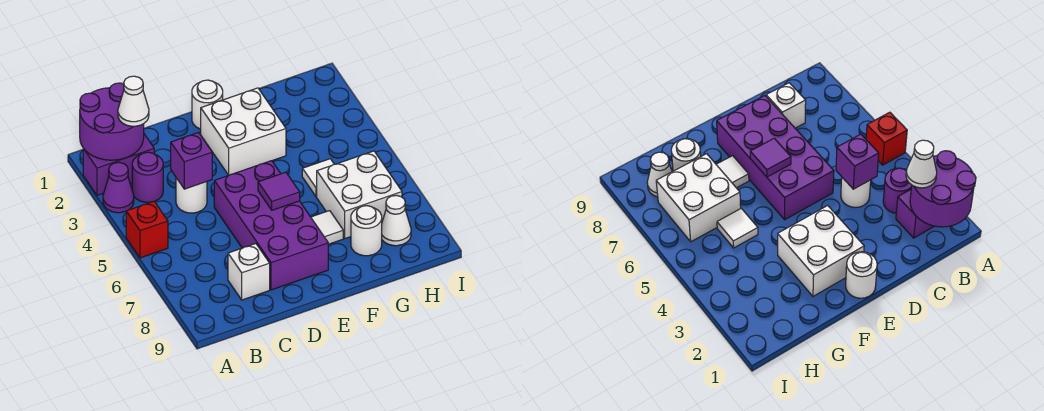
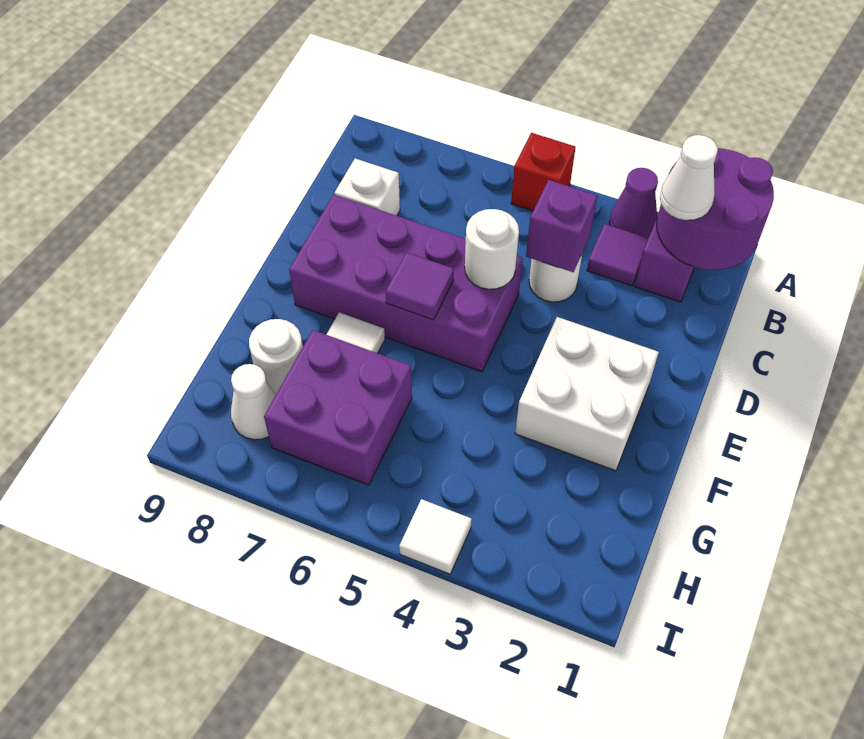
purple round brick B3 level 1 -> purple tile B3 level 1
white round brick E1 level 1 -> white round brick D5 level 2
white tile G5 level 1 -> white tile I4 level 1
white brick G6:H7 level 1 -> purple brick G6:H7 level 1

